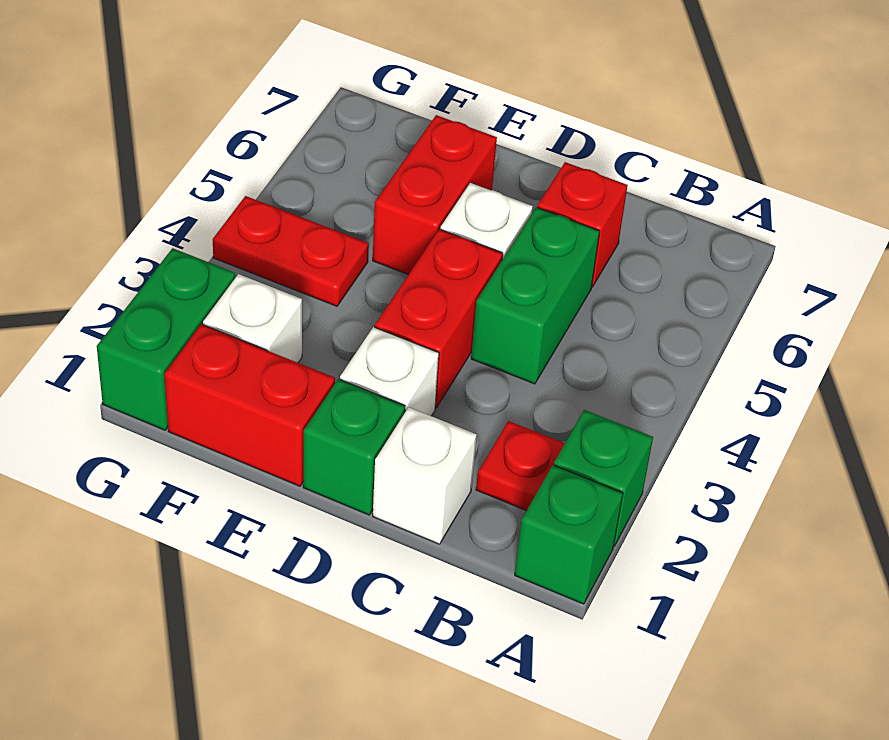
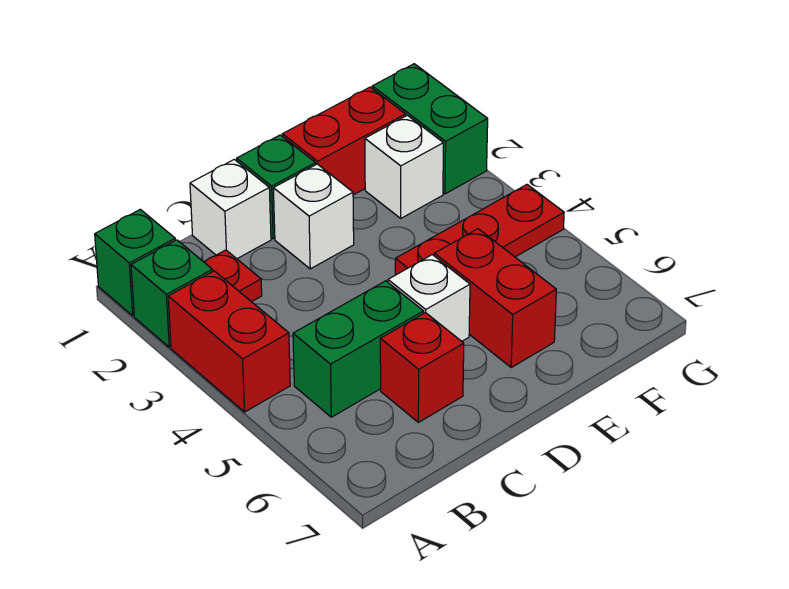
green brick C4:C5 level 1 -> green brick B5:C5 level 1
red brick D3:D4 level 1 -> red brick A3:A4 level 1
red plate F4:G4 level 1 -> red plate E4:G4 level 1

